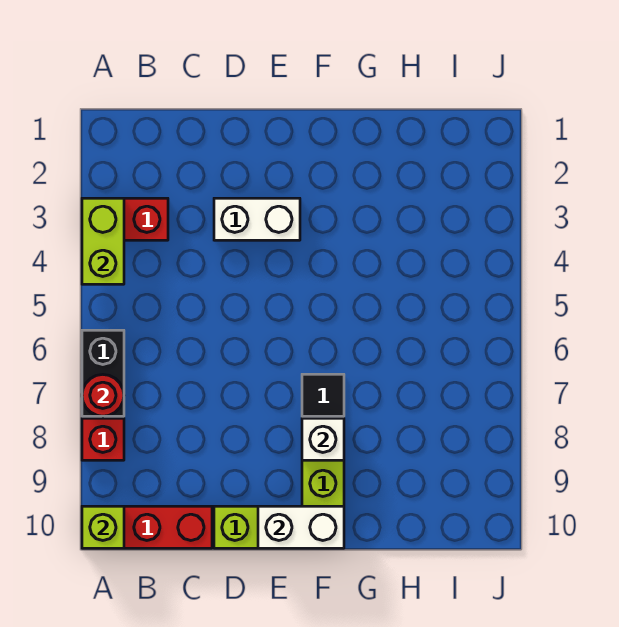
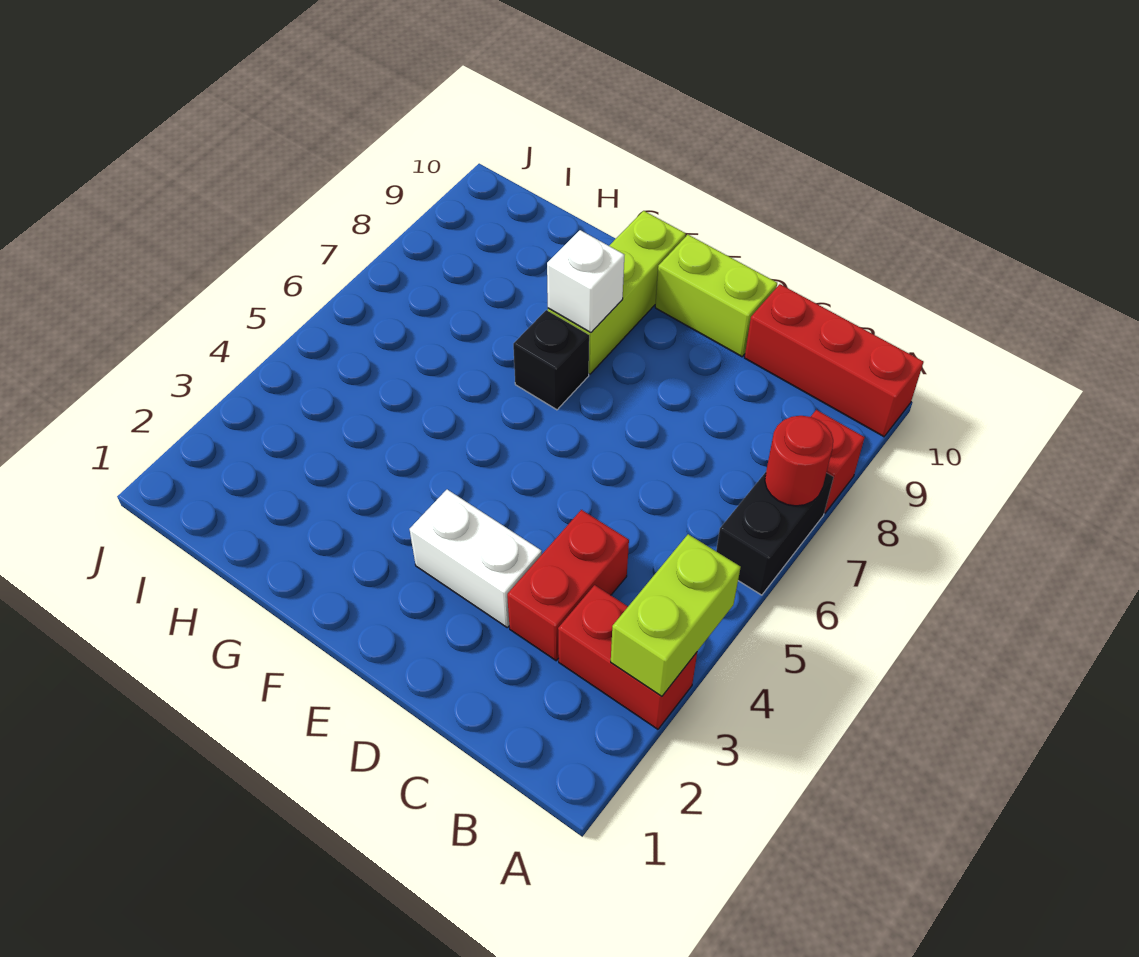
lime brick A10 level 2 -> none
none -> red brick C3:C4 level 1
white brick E10:F10 level 2 -> none
black tile F7 level 1 -> black brick F7 level 1

